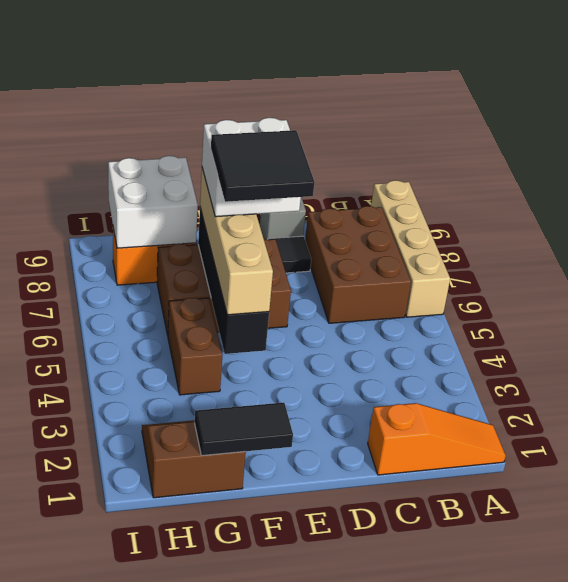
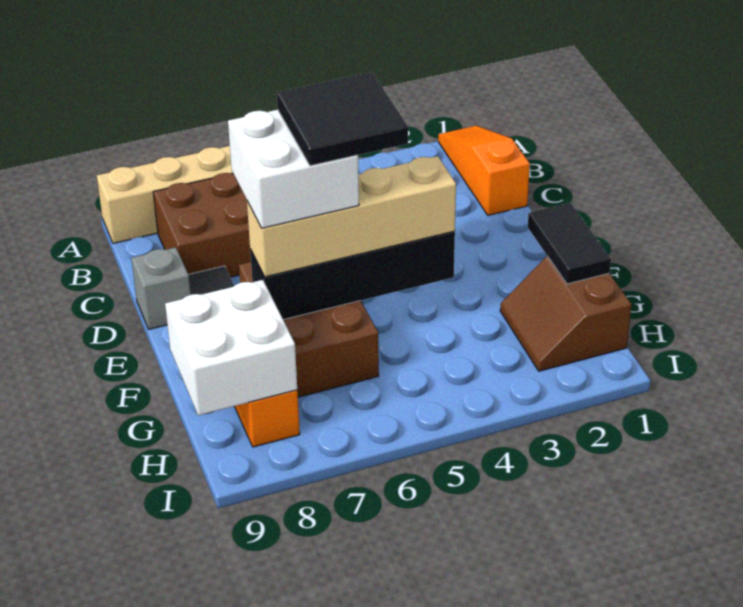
brown brick G4:G5 level 1 -> none

